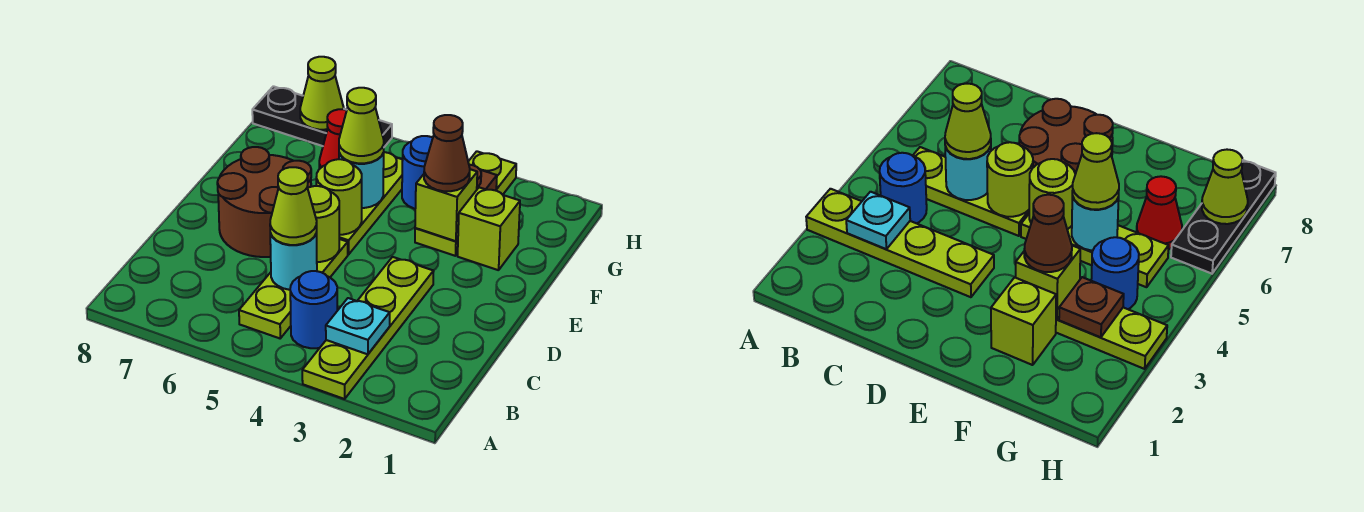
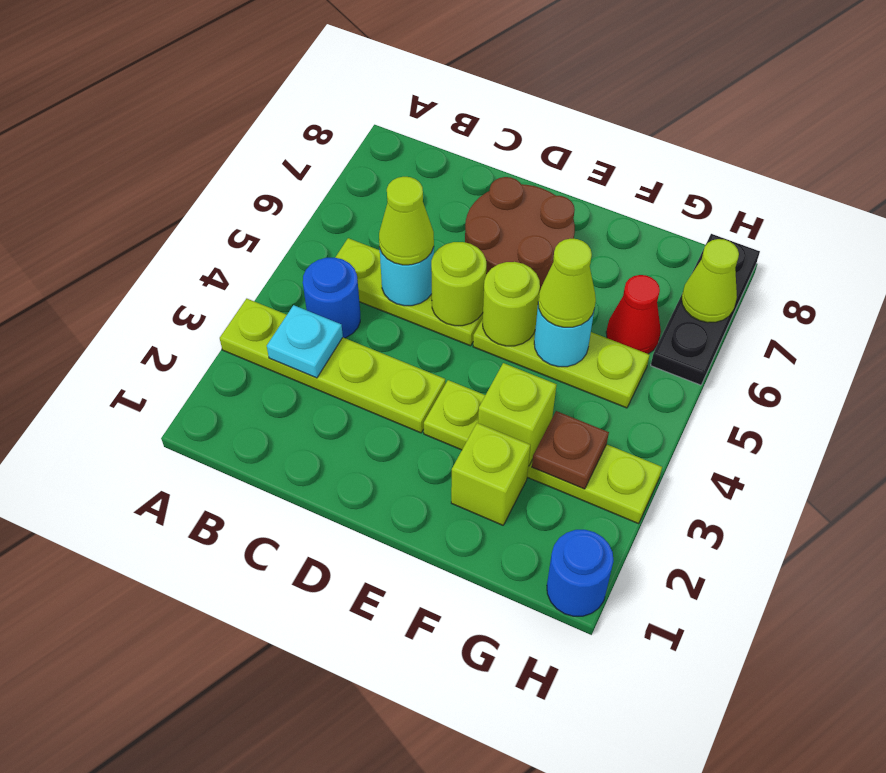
lime plate F3:H3 level 1 -> lime plate E3:H3 level 1
brown cone F3 level 3 -> none
blue round brick G4 level 1 -> blue round brick H1 level 1

